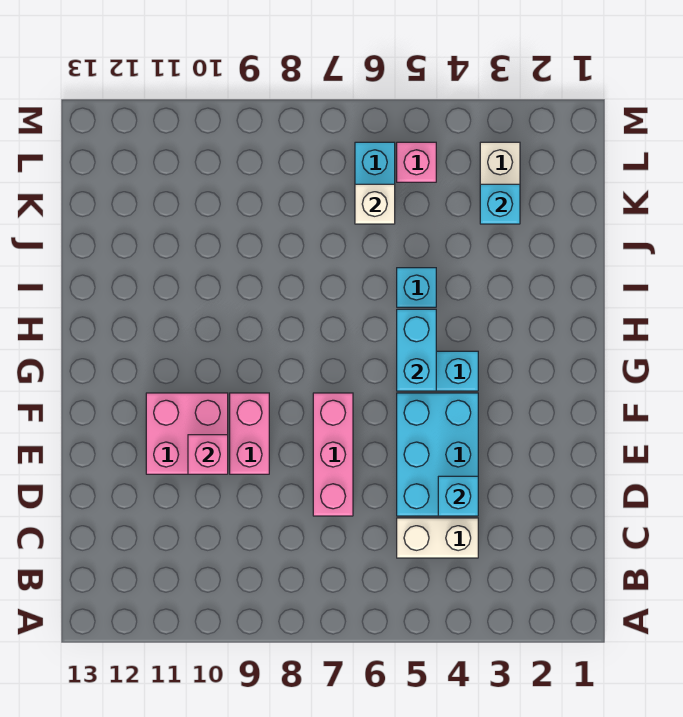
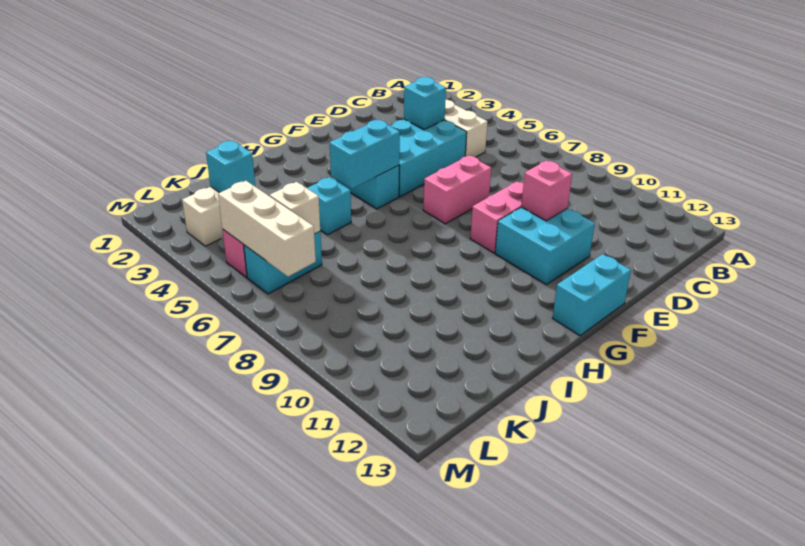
pink brick D7:F7 level 1 -> pink brick E7:F7 level 1
pink brick E10:F11 level 1 -> cyan brick E10:F11 level 1
none -> cyan brick F13:G13 level 1
none -> white brick L5:L7 level 2

